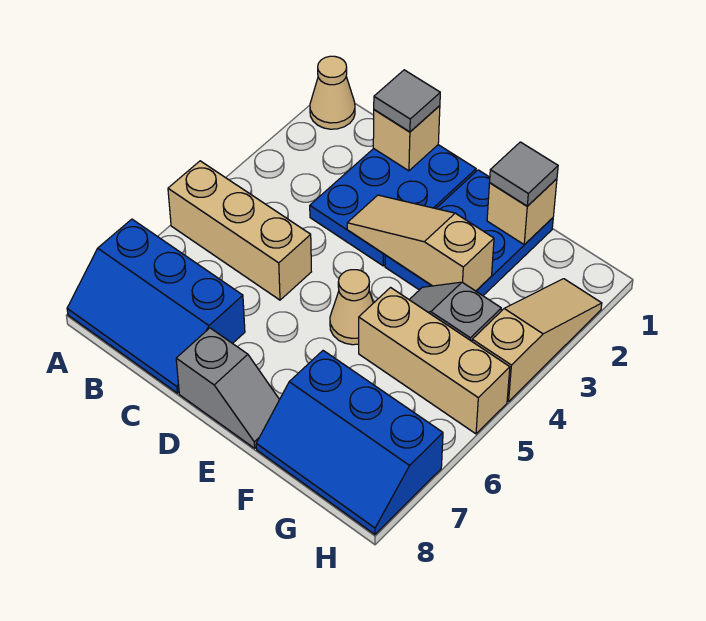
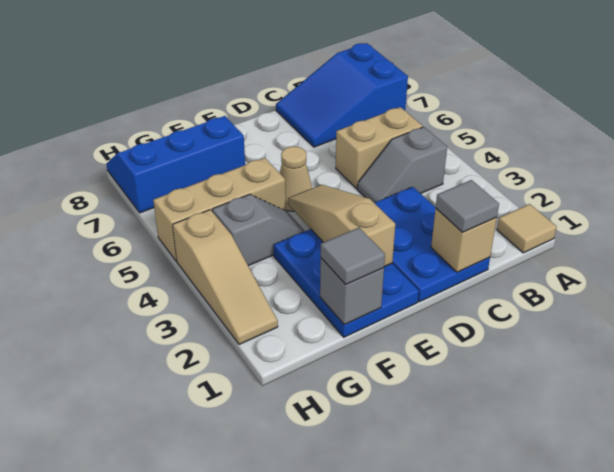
tan cone A1 level 1 -> tan tile A1 level 1
tan brick A5:C5 level 1 -> tan brick B5:C5 level 1
blue slope A7:C8 level 1 top 7 -> blue slope A7:C8 level 1 top A
tan slope D3:F3 level 2 top F -> tan slope E2:E4 level 2 top 2
grey slope D8:E8 level 1 top D -> grey slope B4:C4 level 1 top B
tan brick F1 level 2 -> grey brick F1 level 2

